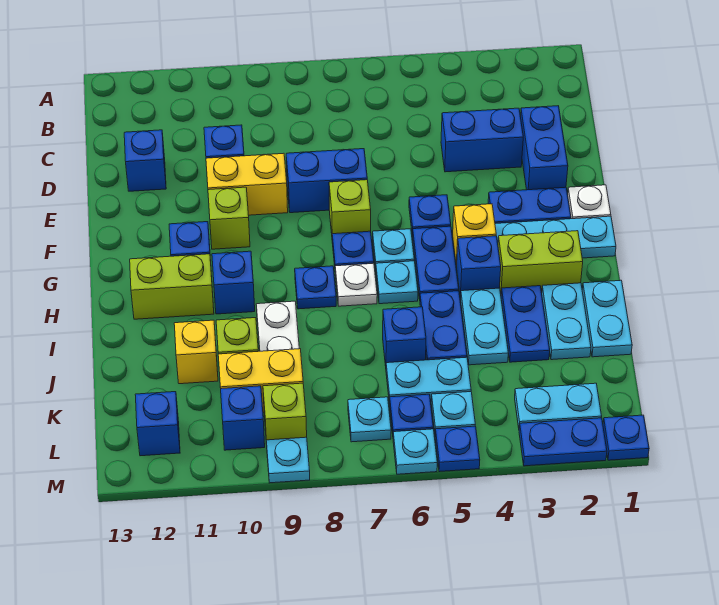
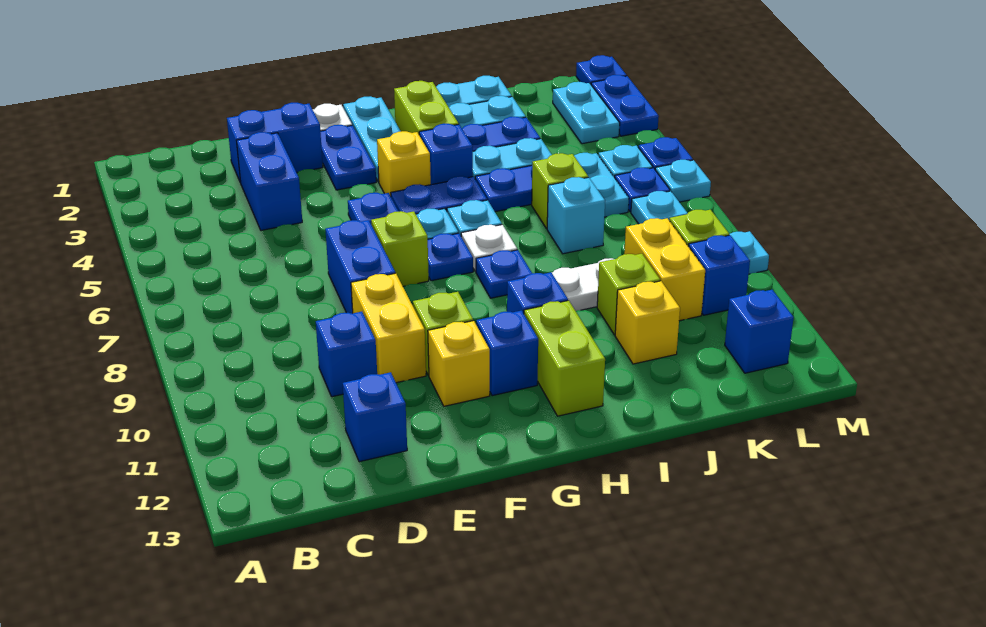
none -> yellow brick F11 level 1
blue brick J6 level 1 -> lime brick J6 level 1
none -> cyan brick J7 level 1

